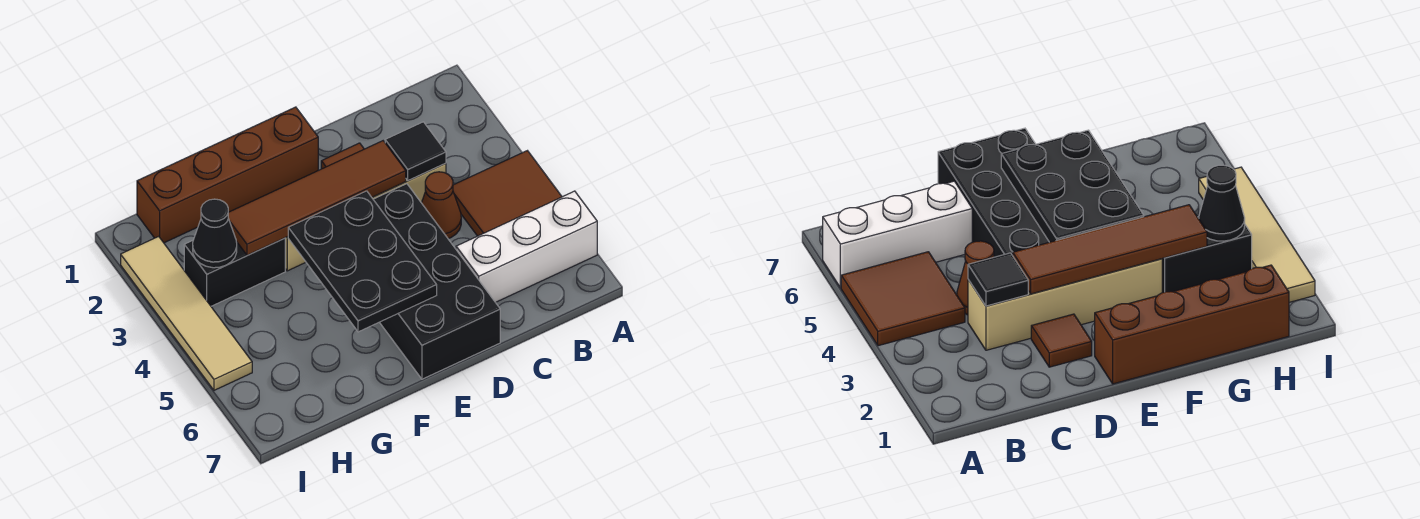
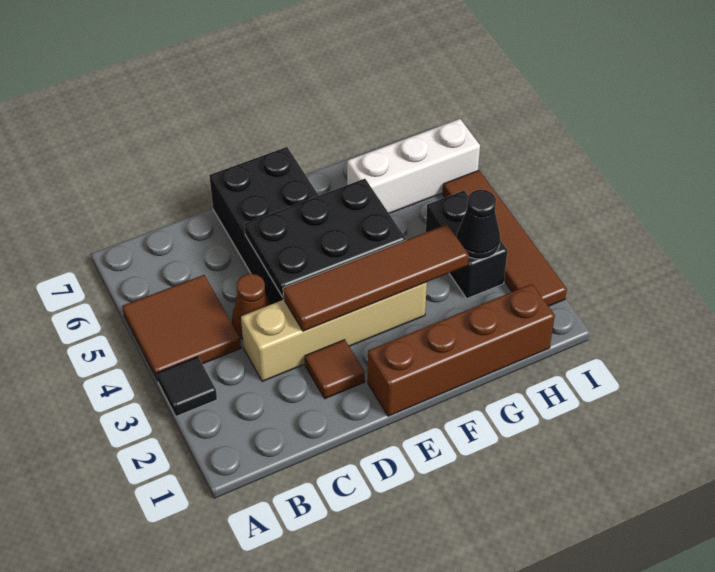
white brick A6:C6 level 1 -> white brick G6:I6 level 1
black tile C3 level 2 -> black tile A3 level 1
black plate E4:F6 level 2 -> black plate D4:F5 level 2
black brick G3:H3 level 1 -> black brick H3:H4 level 1
tan tile I2:I5 level 1 -> brown tile I2:I5 level 1

